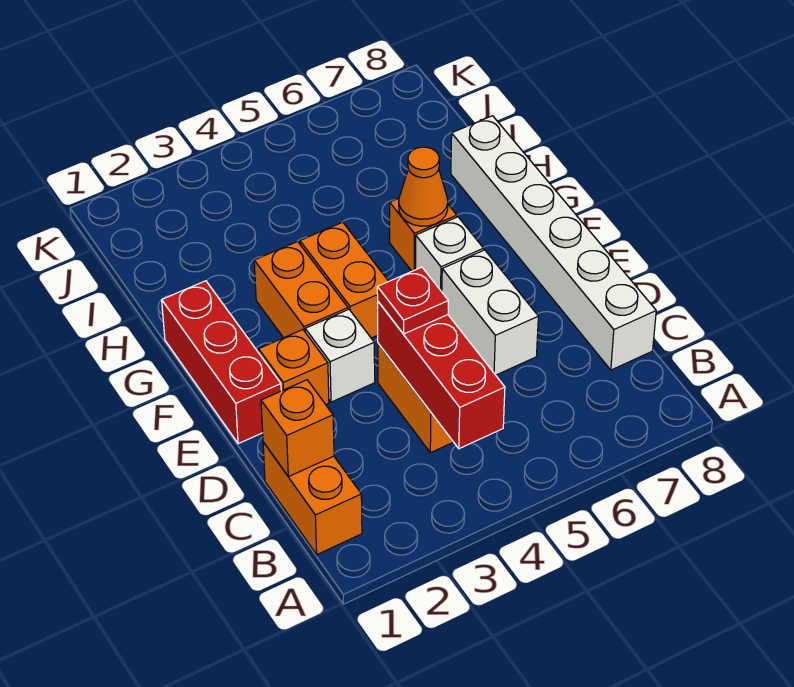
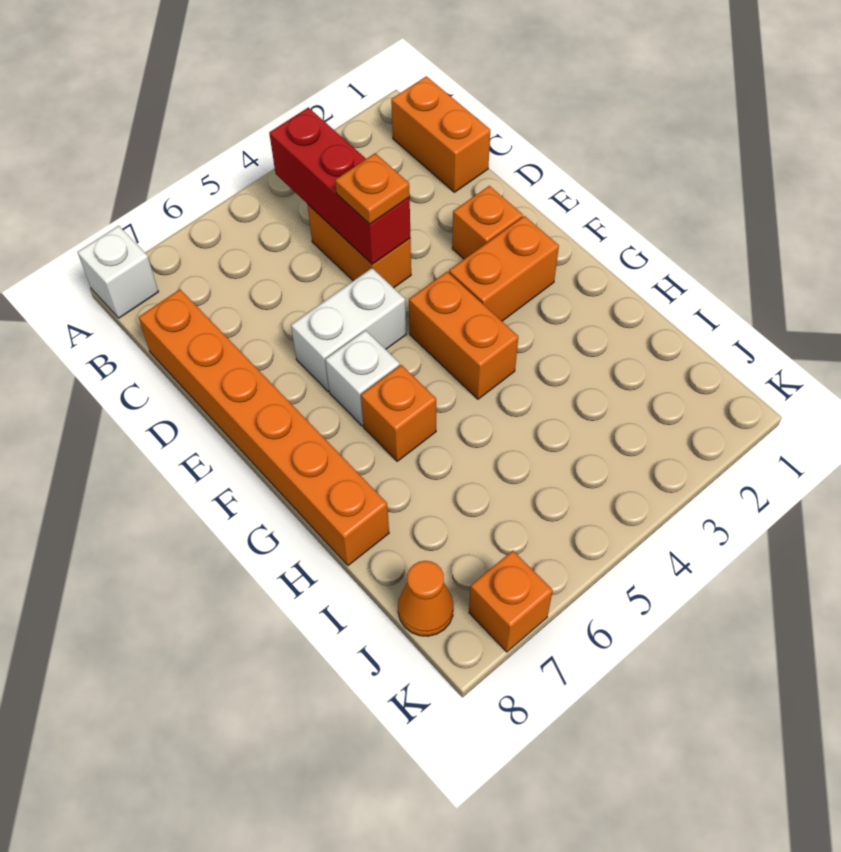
orange brick C1 level 2 -> orange brick K7 level 1
white brick C8:H8 level 1 -> orange brick C8:H8 level 1
red plate D4 level 3 -> orange plate D4 level 3
white brick D6:E6 level 1 -> white brick E5:E6 level 1
red brick E1:G1 level 1 -> none
white brick E3 level 1 -> white brick A8 level 1
orange brick F3:G3 level 1 -> orange brick F2:F3 level 1
orange cone G6 level 2 -> orange cone J8 level 1

